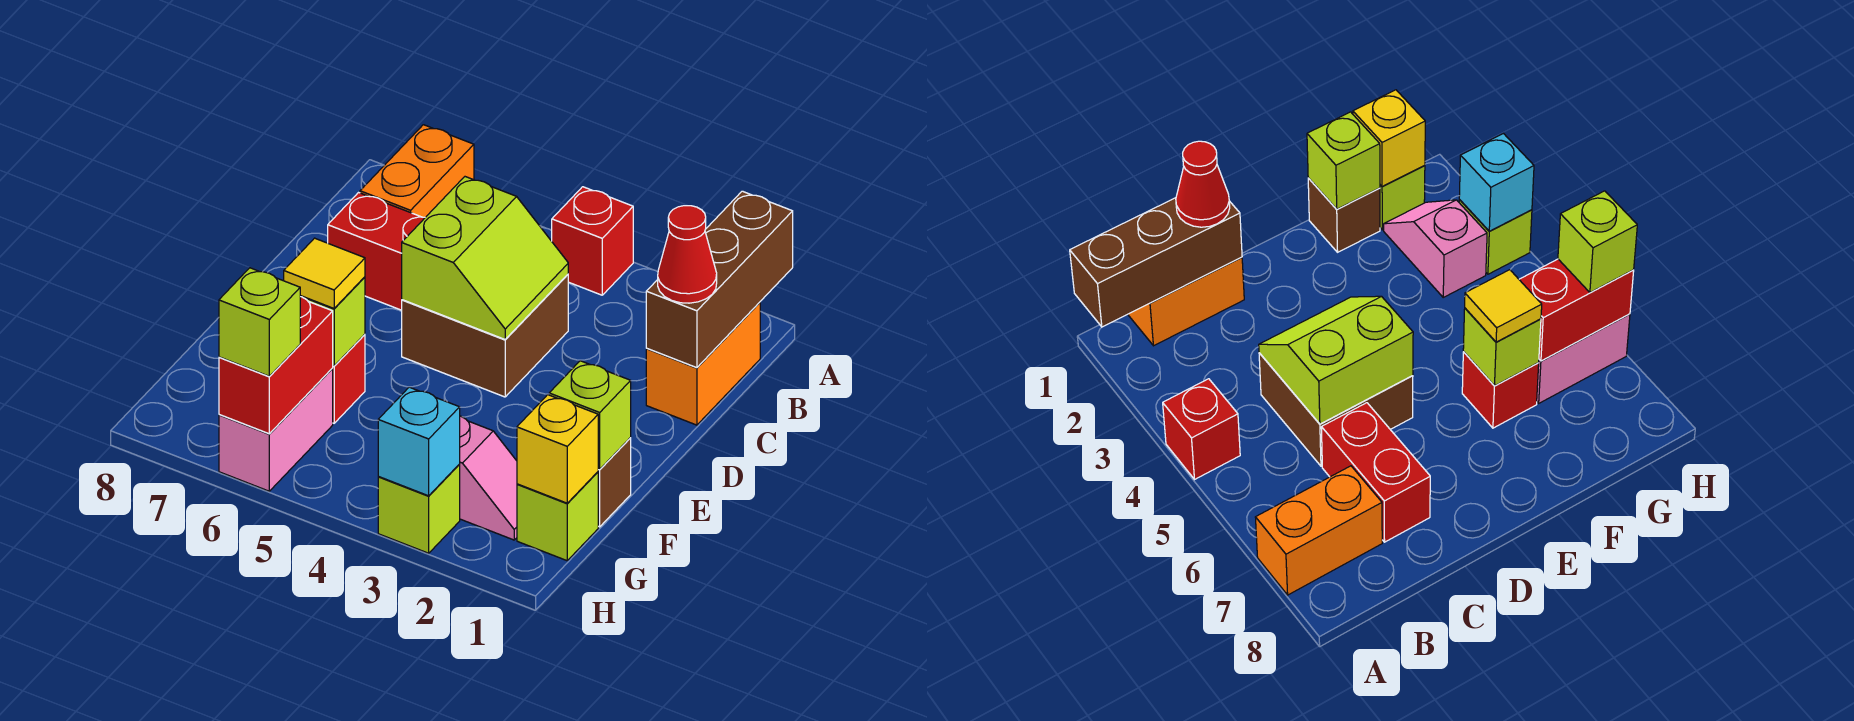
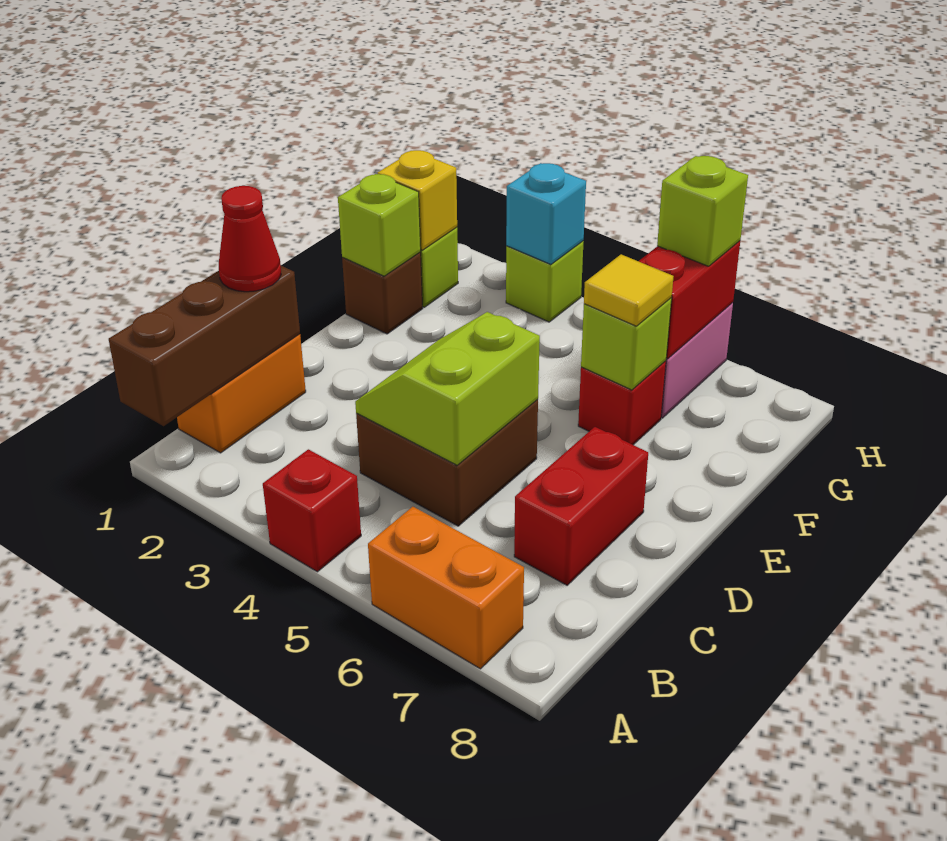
orange brick A7:B7 level 1 -> orange brick A6:A7 level 1
red brick C6:C7 level 1 -> red brick C7:D7 level 1
pink slope G2:G3 level 1 top 3 -> none

